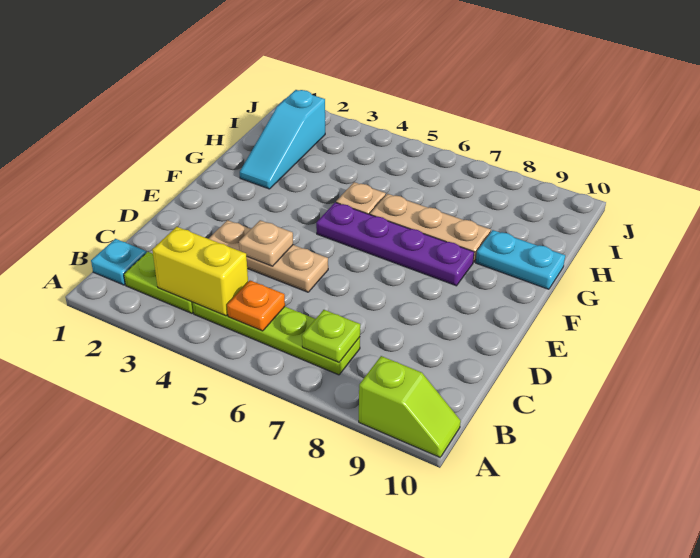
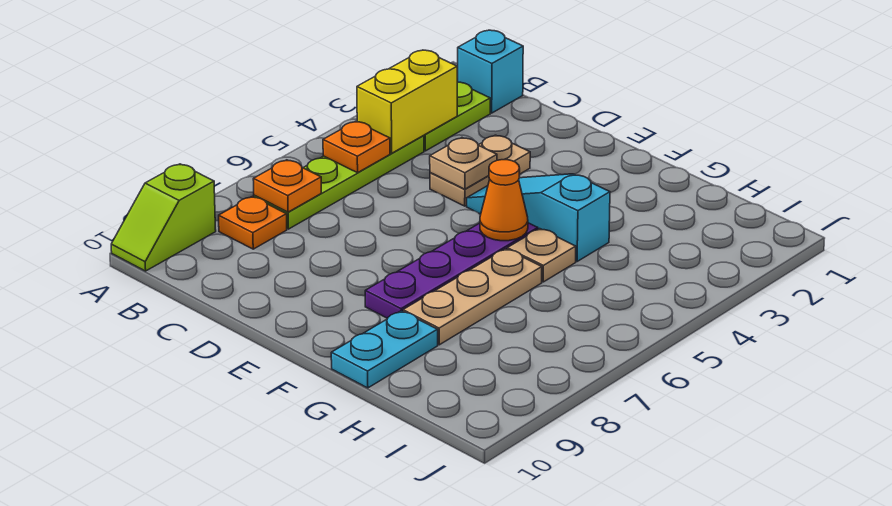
cyan plate B1 level 1 -> cyan brick B1 level 1
lime plate B7 level 2 -> orange plate B7 level 2
none -> orange plate B8 level 1
tan plate D3:D5 level 1 -> tan plate D3:D4 level 1
none -> orange cone F5 level 2
cyan slope G2:I2 level 1 top I -> cyan slope E4:G4 level 1 top G

